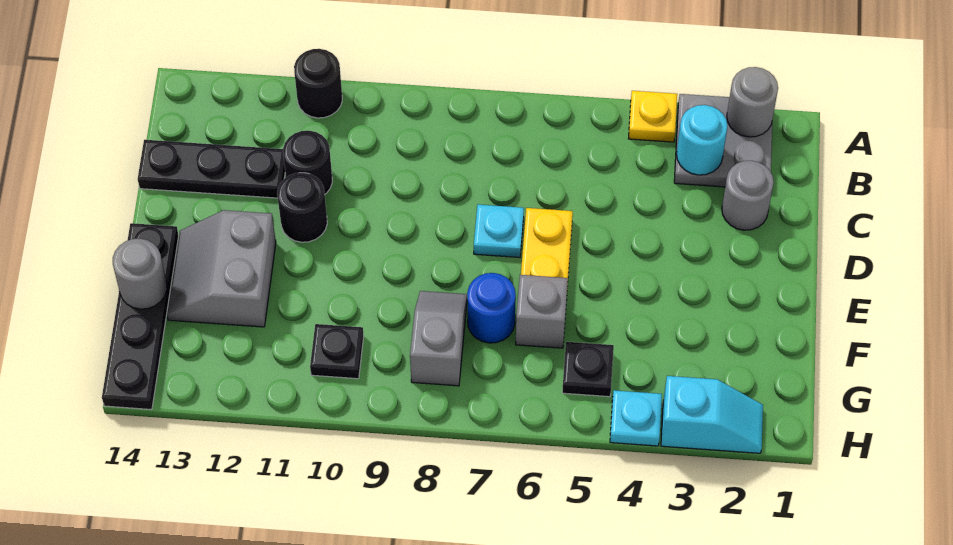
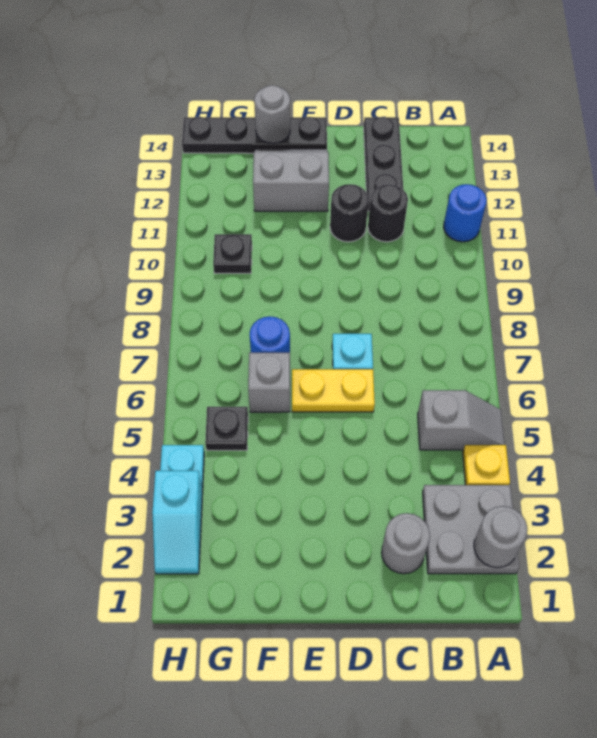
black round brick A11 level 1 -> blue round brick A11 level 1
cyan round brick B3 level 2 -> none
grey slope F8:G8 level 1 top G -> grey slope A5:B5 level 1 top B

